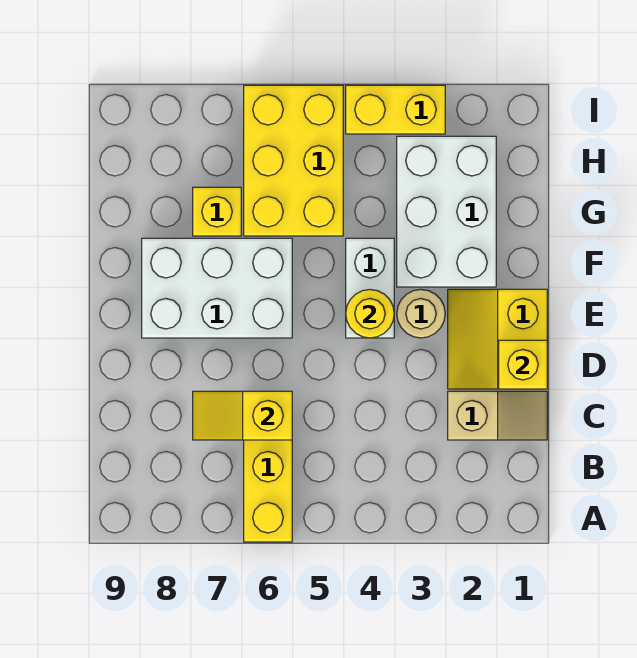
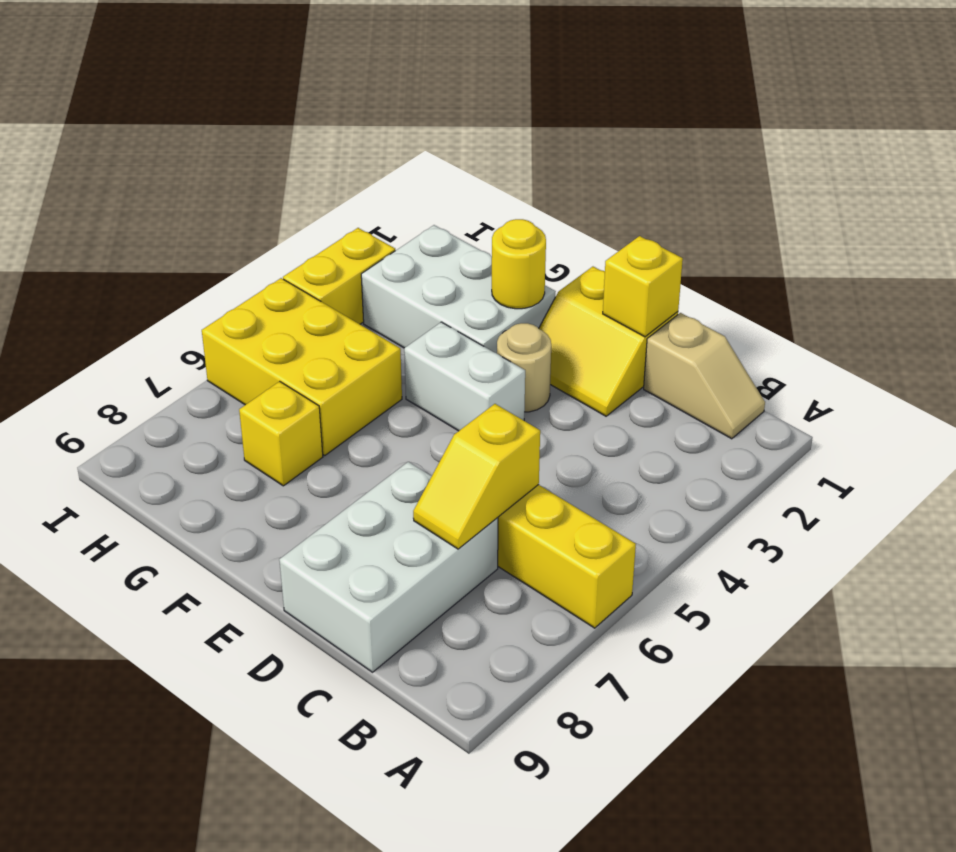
tan slope C1:C2 level 1 top 2 -> tan slope B1:C1 level 1 top C
yellow round brick E4 level 2 -> yellow round brick F2 level 2
white brick E6:F8 level 1 -> white brick C7:D9 level 1

